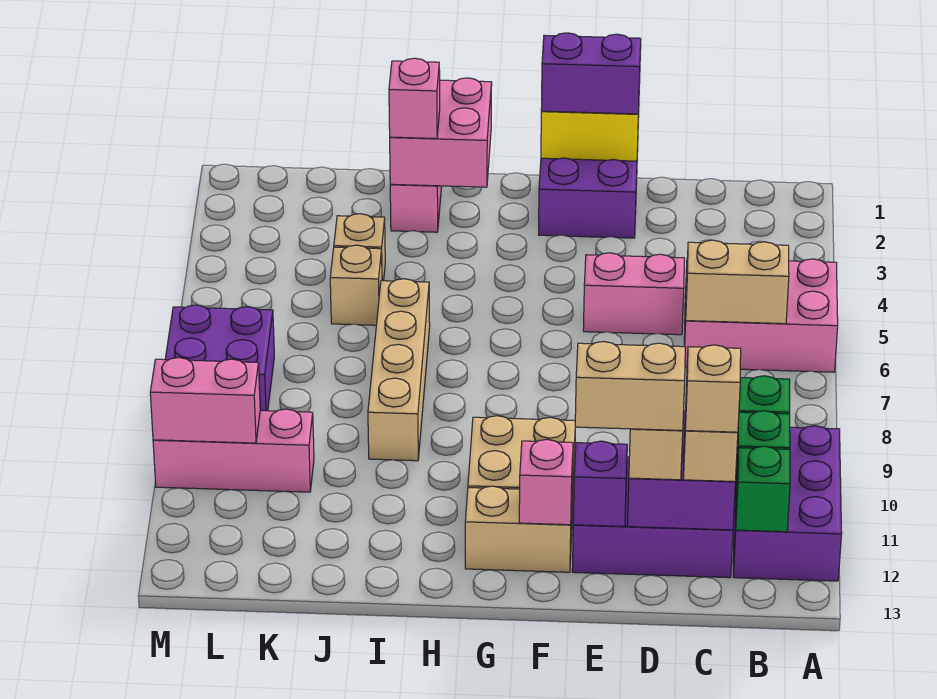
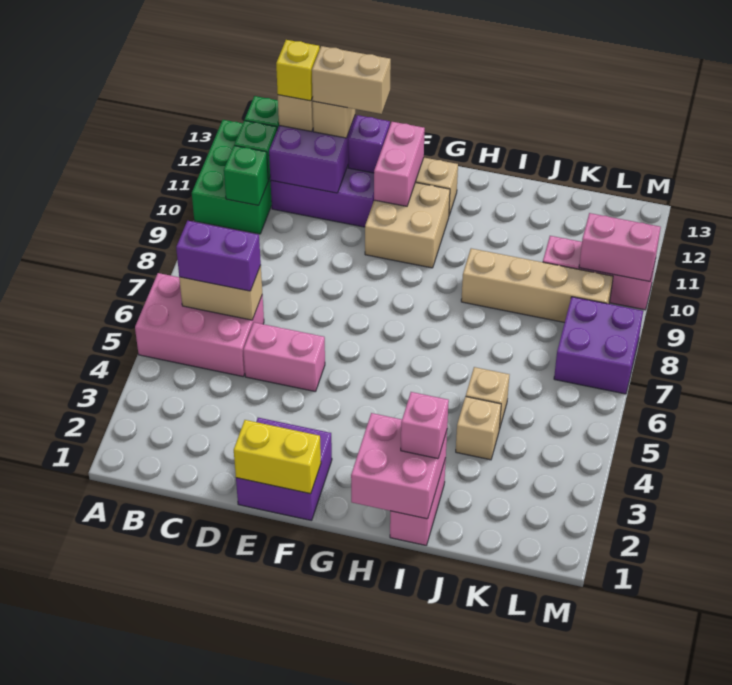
purple brick A10:B12 level 1 -> green brick A10:B12 level 1
tan brick C12 level 4 -> yellow brick C12 level 4
purple brick E1:F1 level 3 -> purple brick B6:C6 level 3
pink brick F12 level 2 -> pink brick F11:F12 level 2
tan brick I6:I9 level 1 -> tan brick I9:L9 level 1

